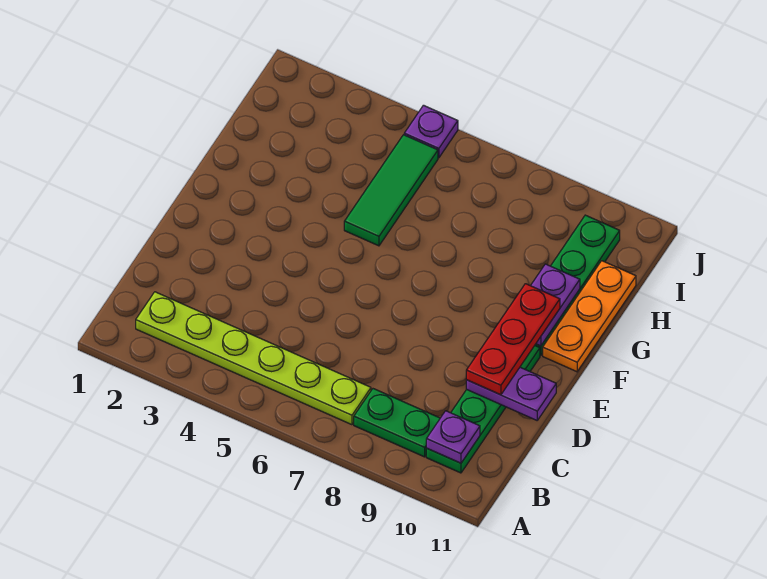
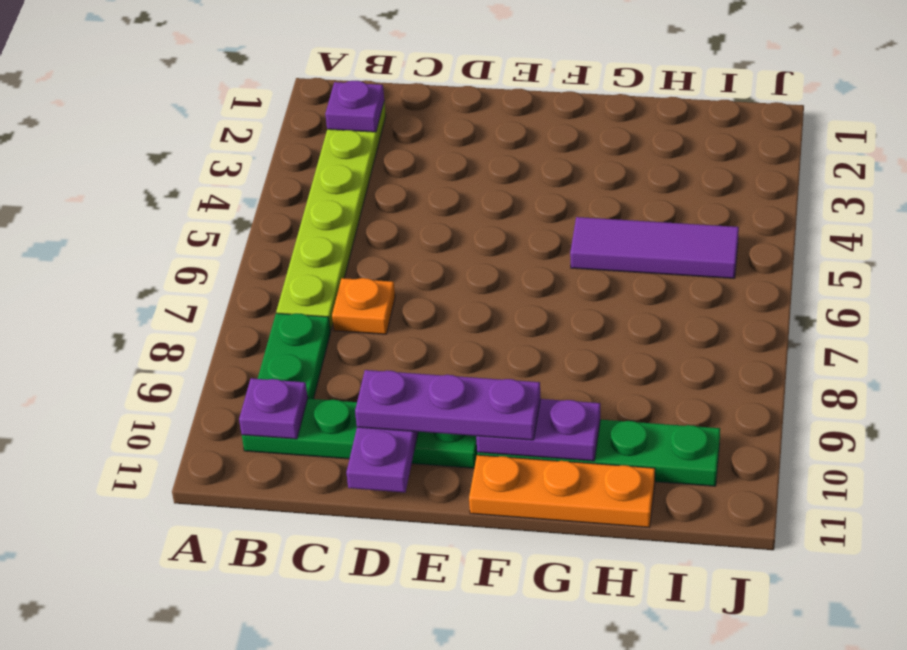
none -> orange plate C7 level 1
red plate D10:F10 level 3 -> purple plate D10:F10 level 3
green tile G5:I5 level 1 -> purple tile G5:I5 level 1
purple plate J5 level 1 -> purple plate B2 level 2

